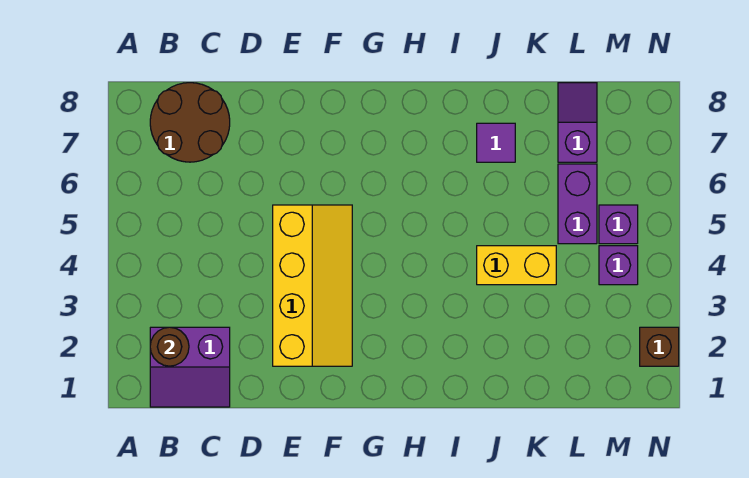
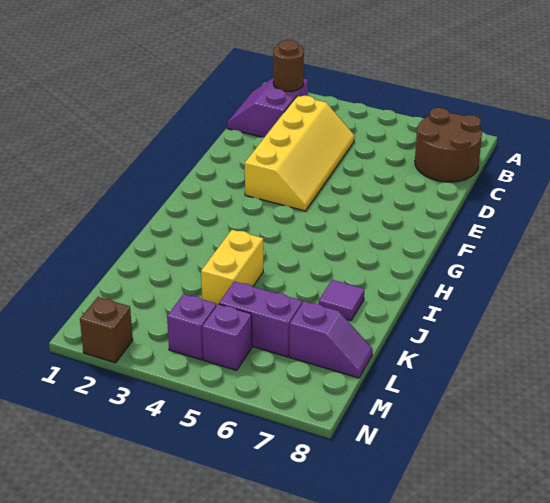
yellow slope E2:F5 level 1 top E -> yellow slope C3:F4 level 1 top 3

